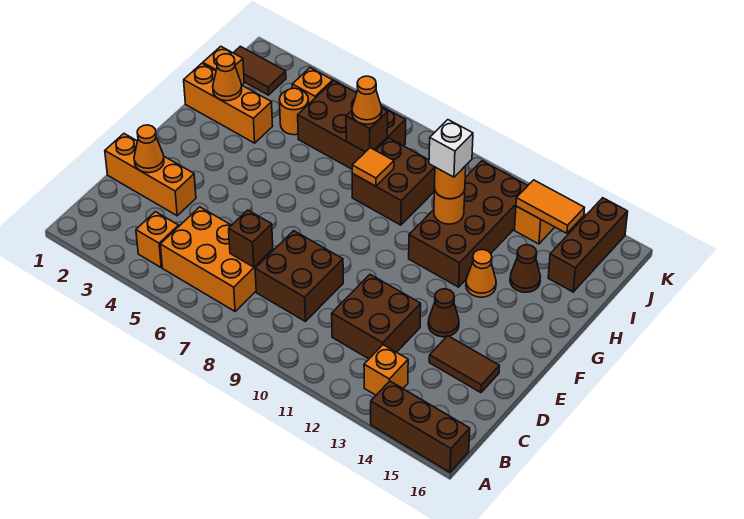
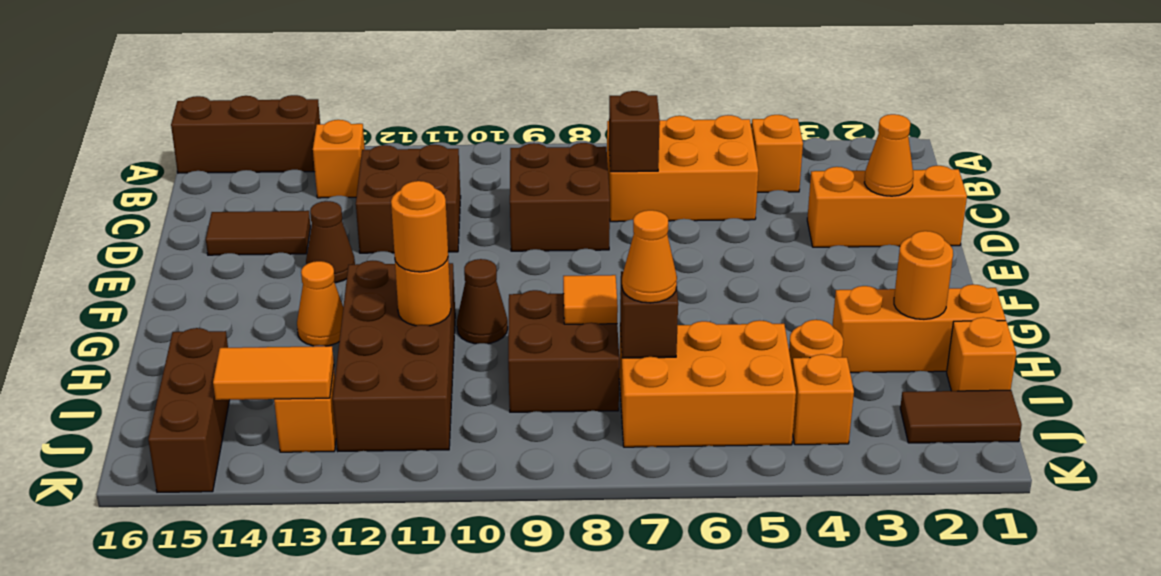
orange cone H2 level 2 -> orange round brick H2 level 2
white brick H11 level 4 -> none
brown cone H14 level 1 -> brown cone G10 level 1
brown brick I5:J7 level 1 -> orange brick I5:J7 level 1

